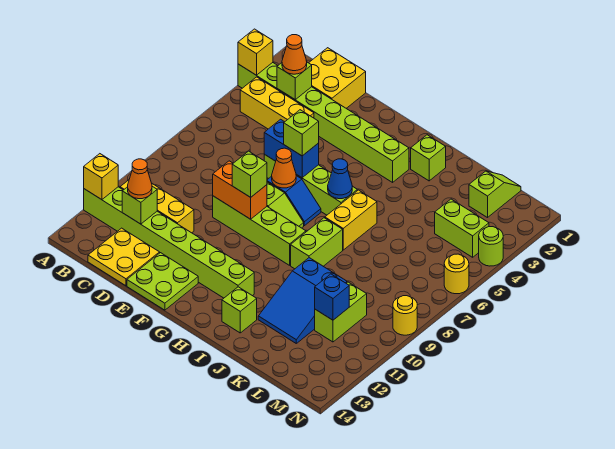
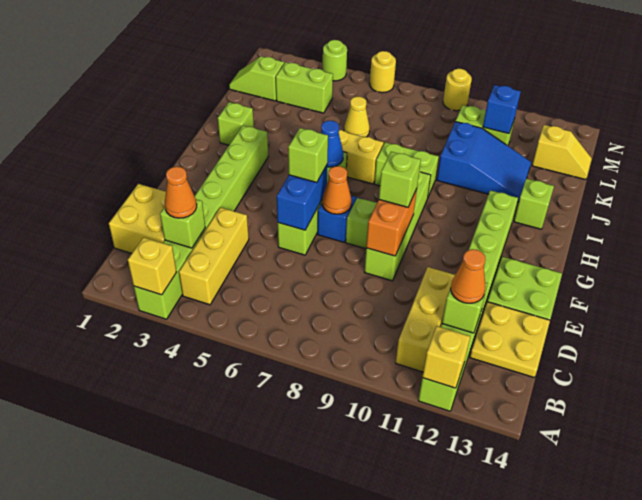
none -> yellow cone K6 level 1
lime brick L4:M4 level 1 -> lime brick L3:L4 level 1
none -> yellow slope L13:L14 level 1 top 13

